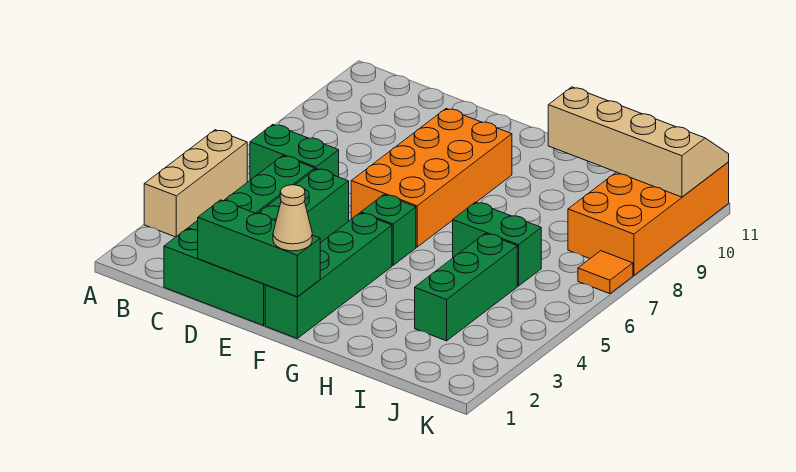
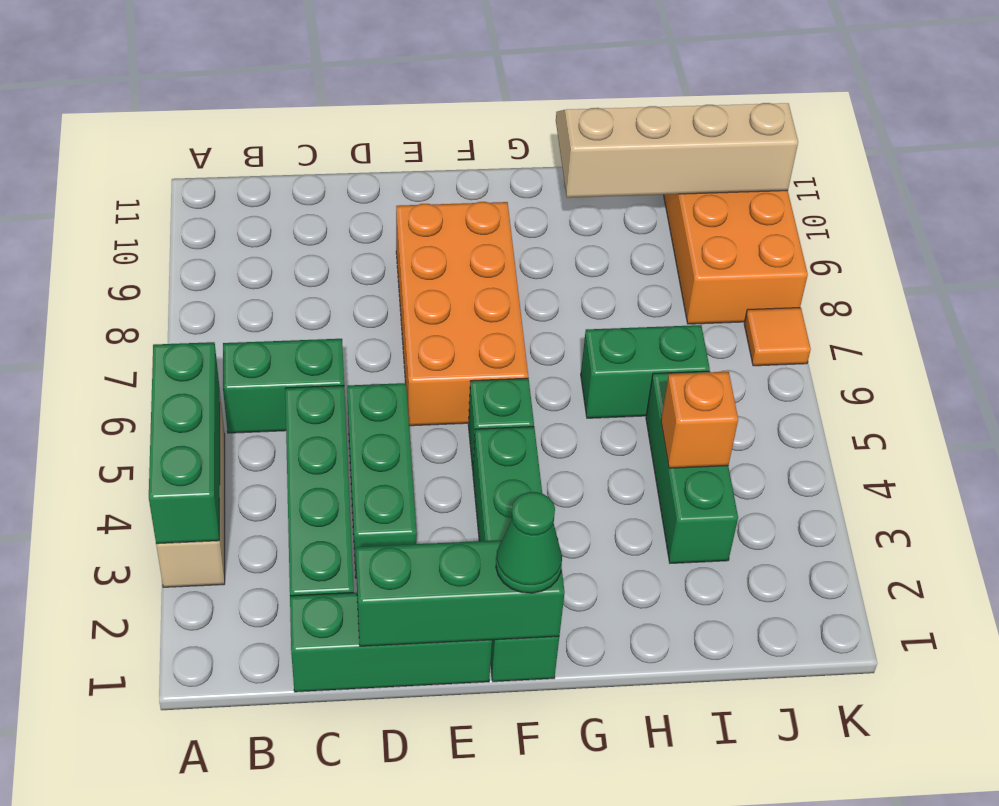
none -> green brick A3:A5 level 2
tan cone F1 level 3 -> green cone F1 level 3
none -> orange brick I4 level 2

